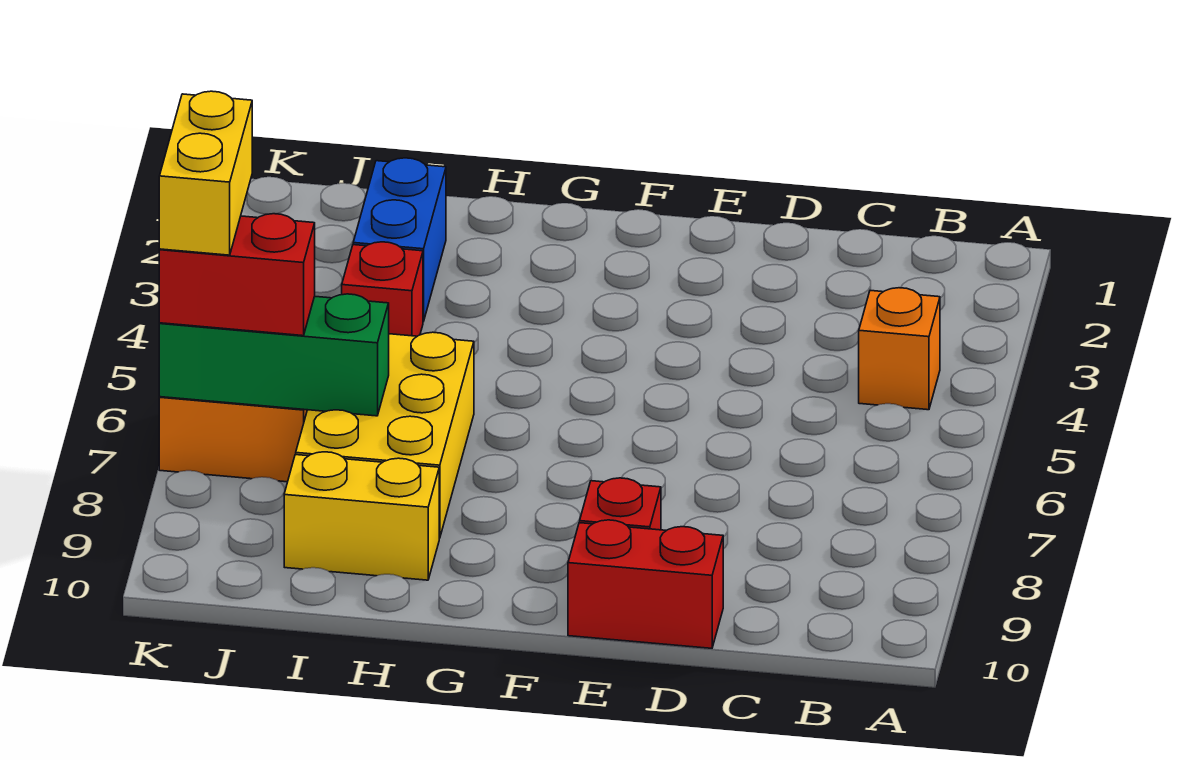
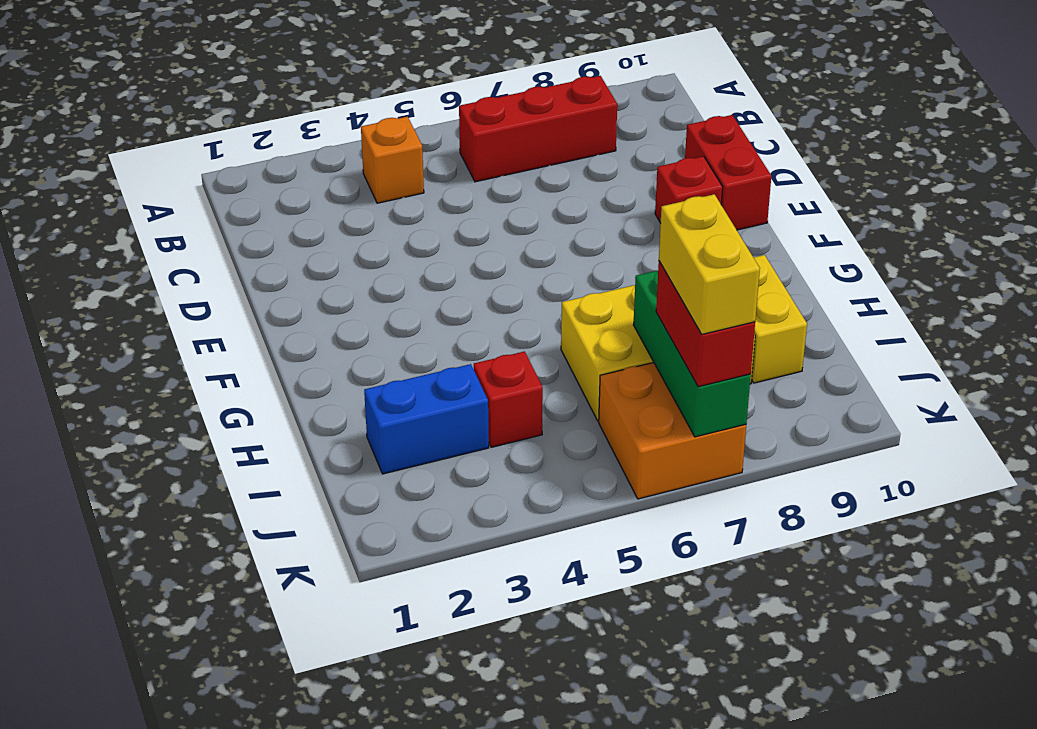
none -> red brick B6:B8 level 1
yellow brick K6:K7 level 4 -> yellow brick J7:K7 level 4

